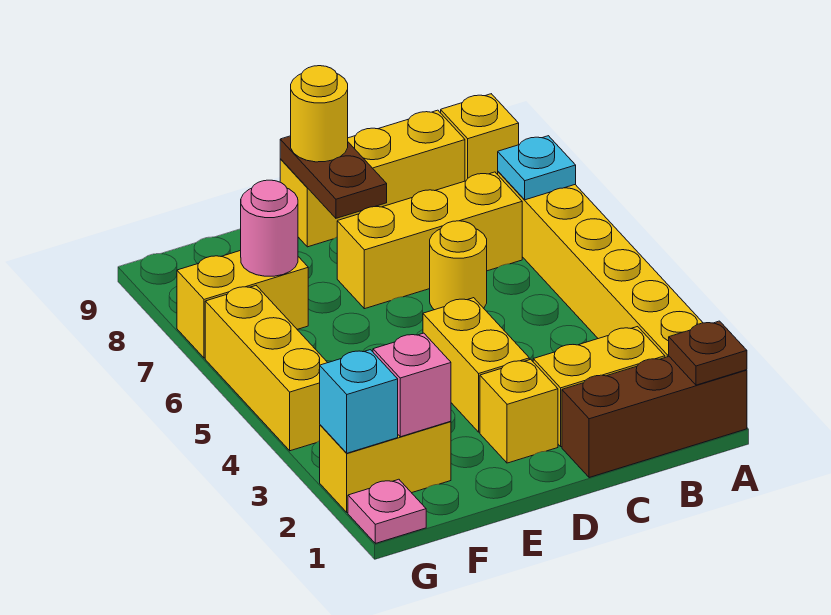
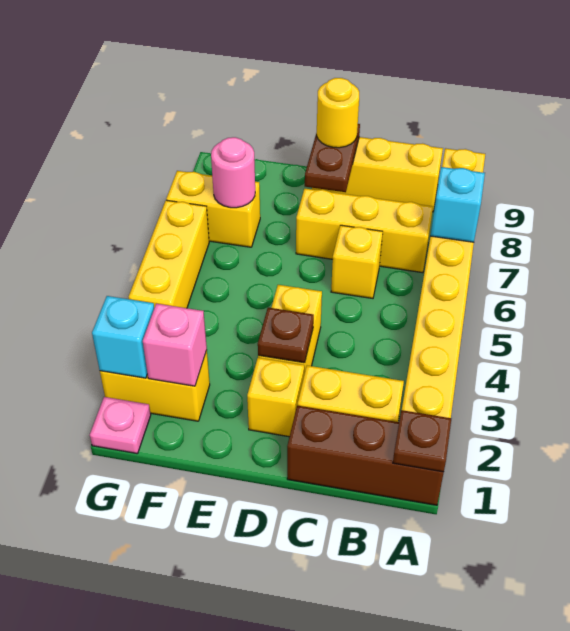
cyan plate A7 level 2 -> cyan brick A7 level 2
yellow round brick C6 level 1 -> yellow brick C6 level 1
none -> brown plate D3 level 2

